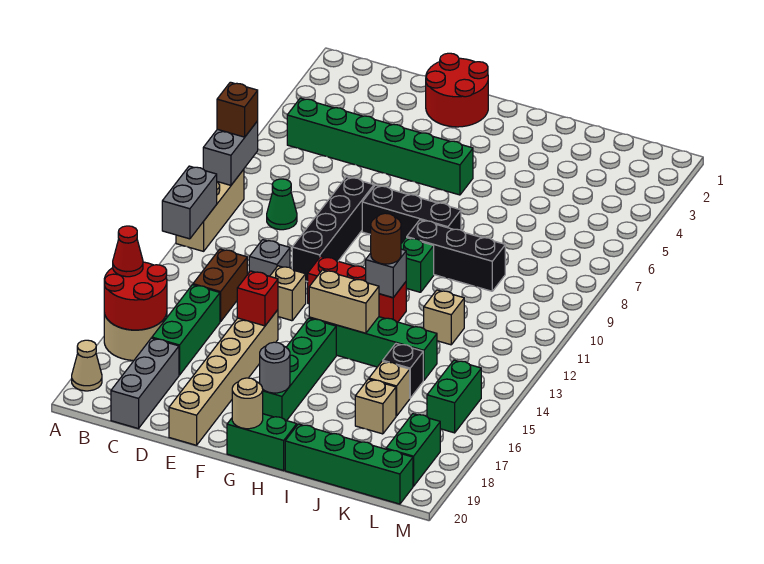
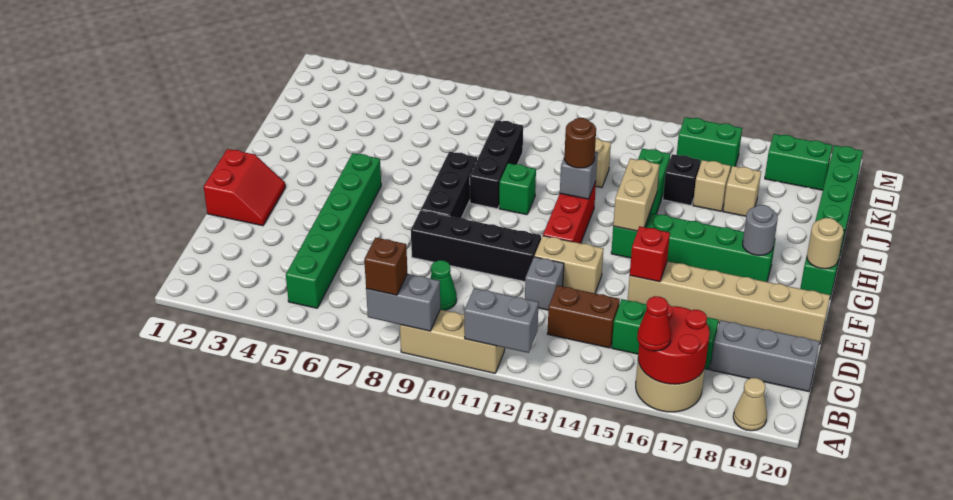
red round brick E1:F2 level 1 -> red slope E1:F2 level 1 top 1
tan brick E13 level 1 -> tan brick E12:E13 level 1

